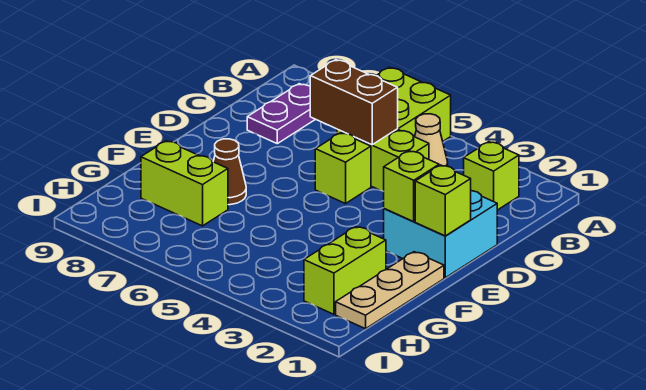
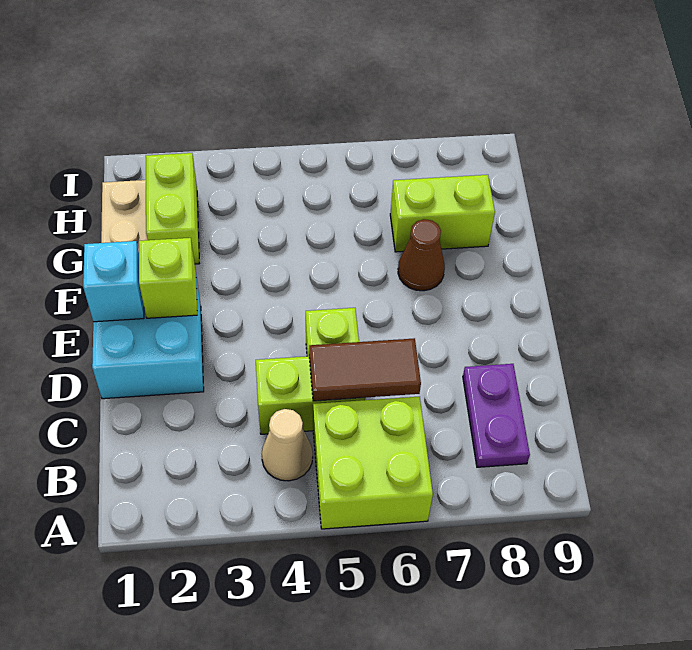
lime brick B2 level 1 -> none
brown brick C5:C6 level 2 -> brown tile C5:C6 level 2
lime brick E1 level 2 -> cyan brick E1 level 2

